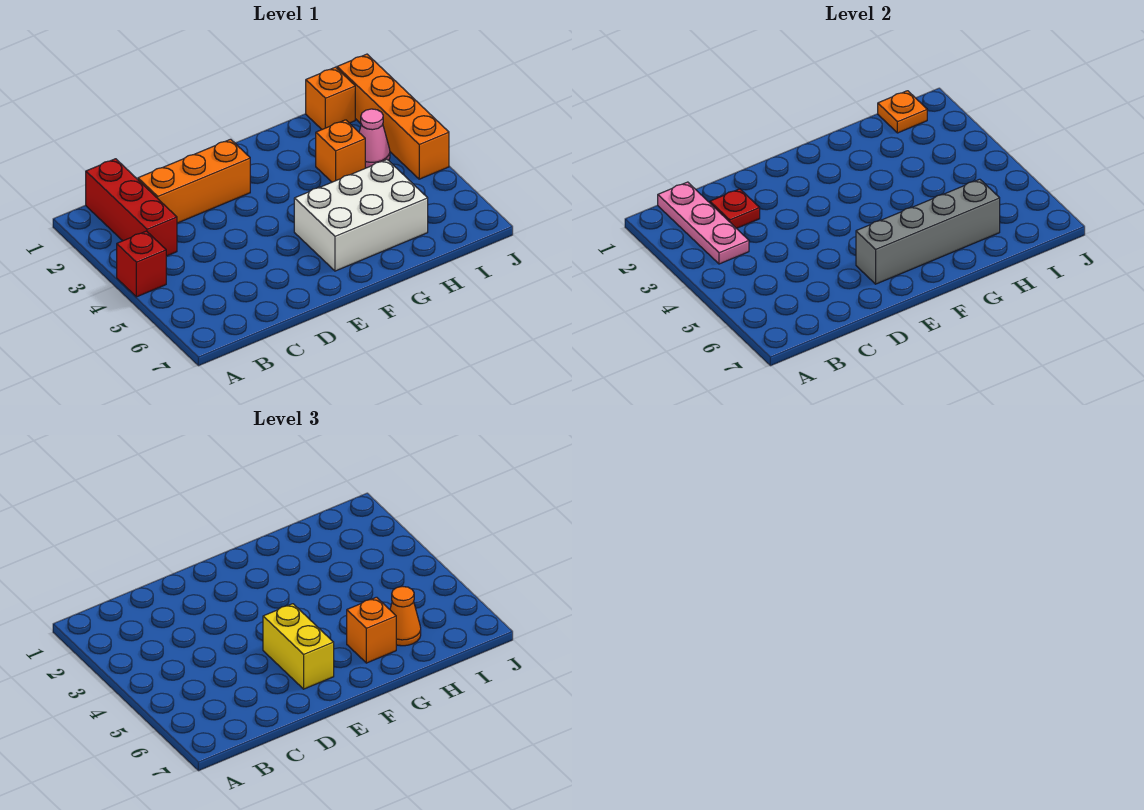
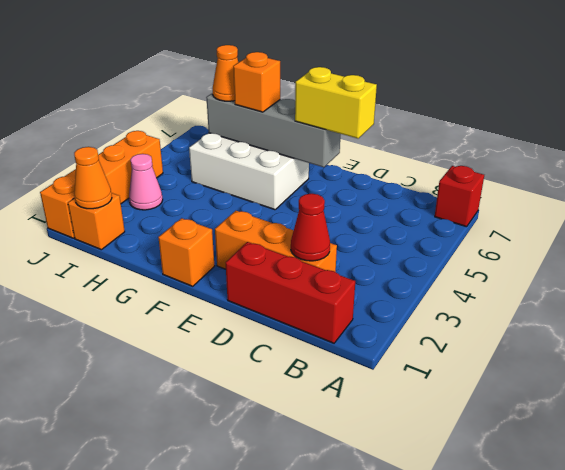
red brick A4 level 1 -> red brick A7 level 1
red brick B1:B3 level 1 -> red brick B1:D1 level 1
pink plate B1:B3 level 2 -> none
red plate C2 level 2 -> red cone C2 level 2
yellow brick E5:E6 level 3 -> yellow brick D6:E6 level 3
orange brick H3 level 1 -> orange brick F1 level 1
orange plate I1 level 2 -> orange cone I1 level 2

